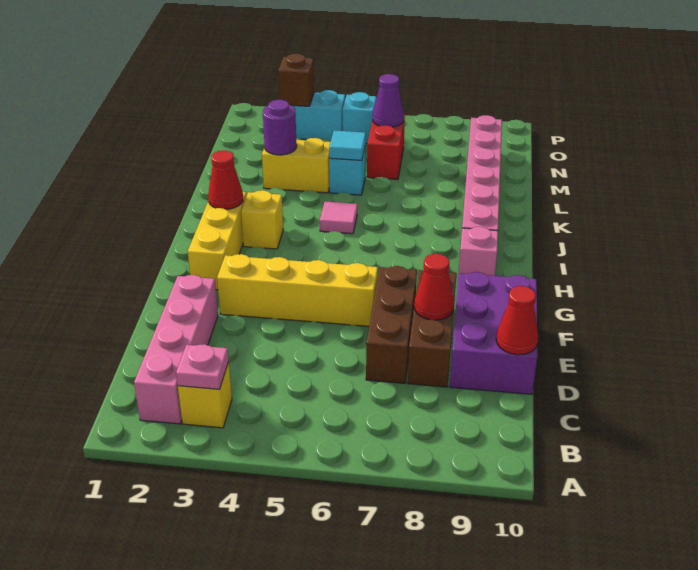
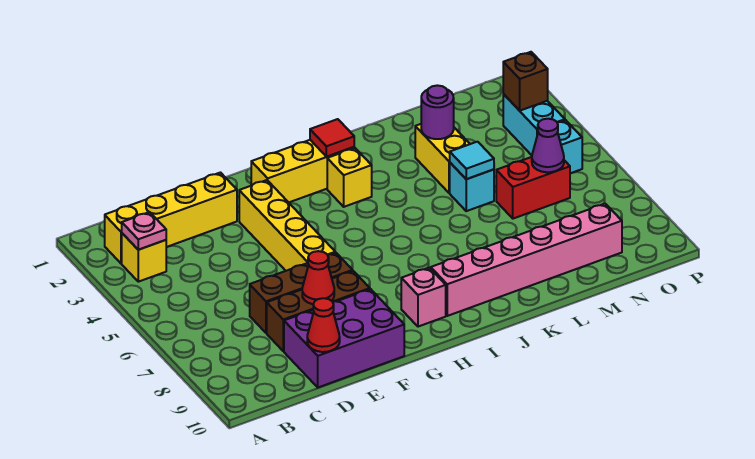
pink brick B2:E2 level 1 -> yellow brick B2:E2 level 1
red cone I2 level 2 -> red tile I2 level 2
pink tile J5 level 1 -> none

